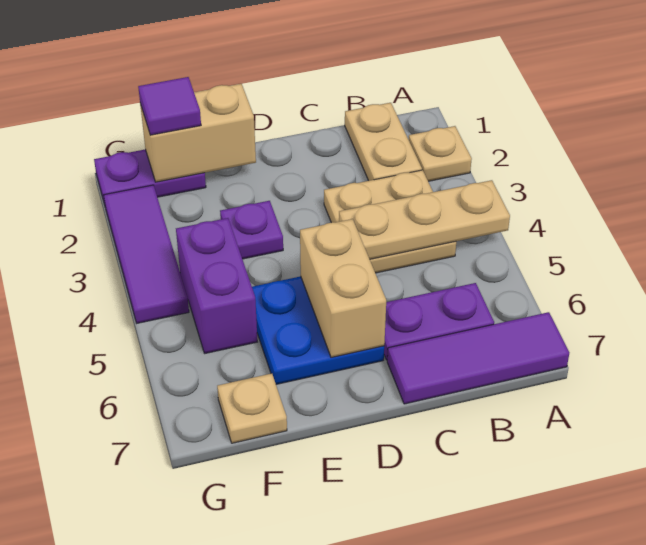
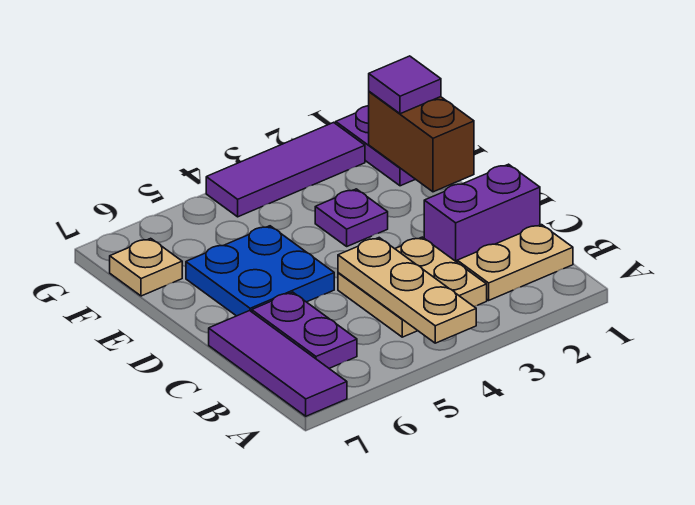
tan plate A2 level 1 -> none
tan brick D5:D6 level 2 -> none
tan brick E1:F1 level 2 -> brown brick E1:F1 level 2
purple brick F4:F5 level 1 -> purple brick C1:C2 level 1

